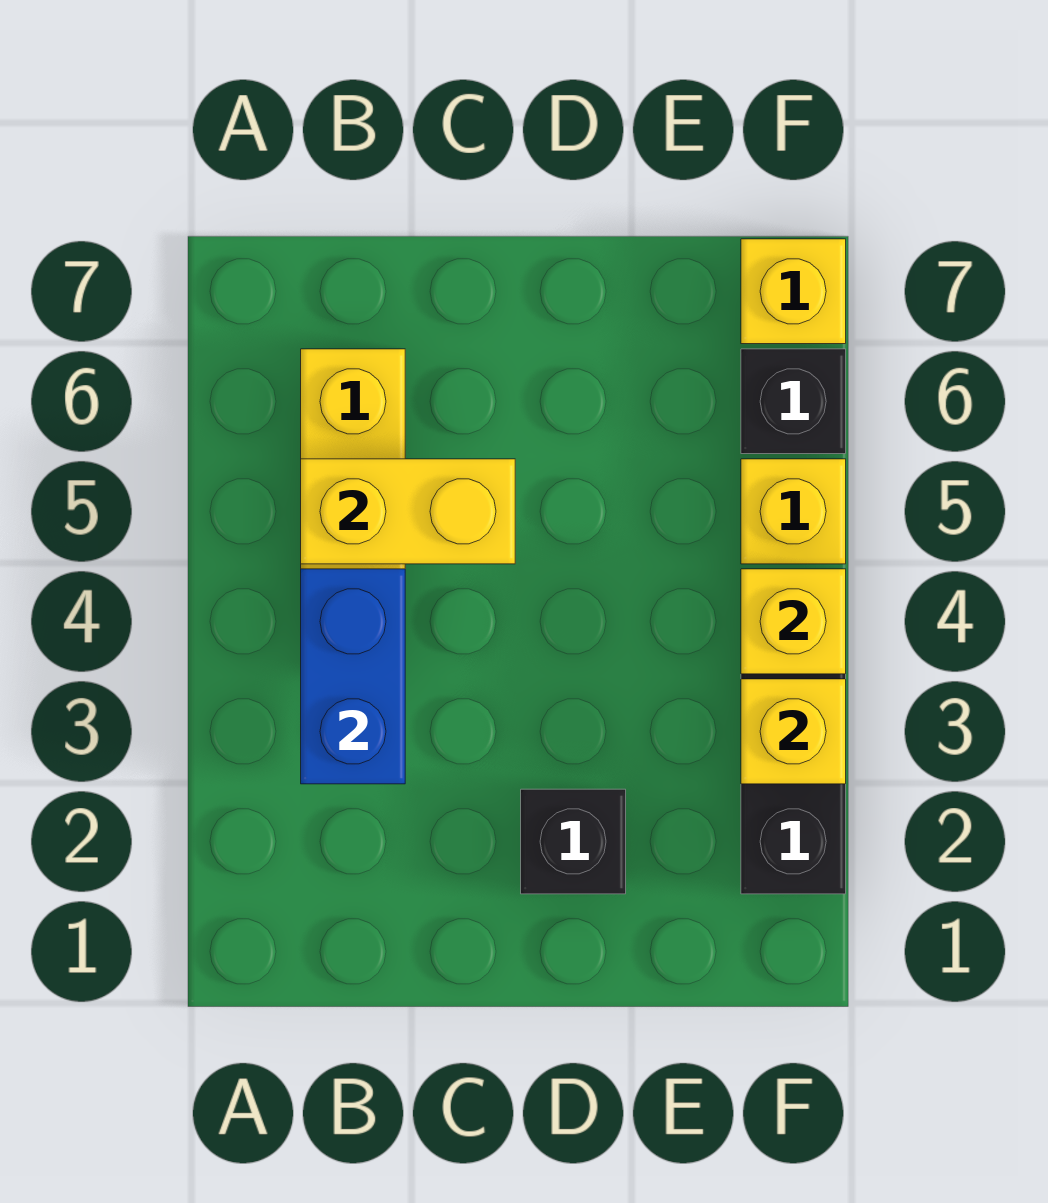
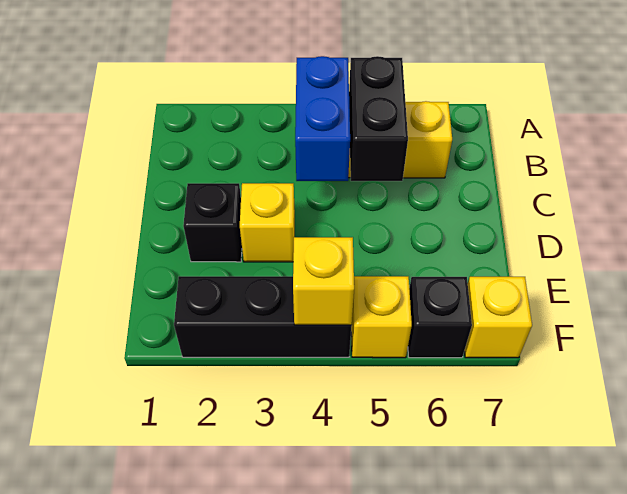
blue brick B3:B4 level 2 -> blue brick B4:C4 level 2
yellow brick B5:C5 level 2 -> black brick B5:C5 level 2
yellow brick F3 level 2 -> yellow brick D3 level 1

